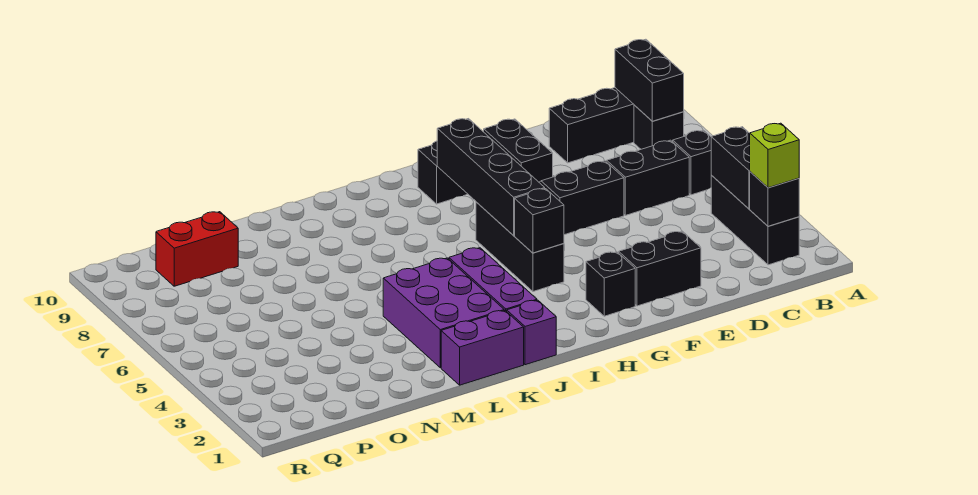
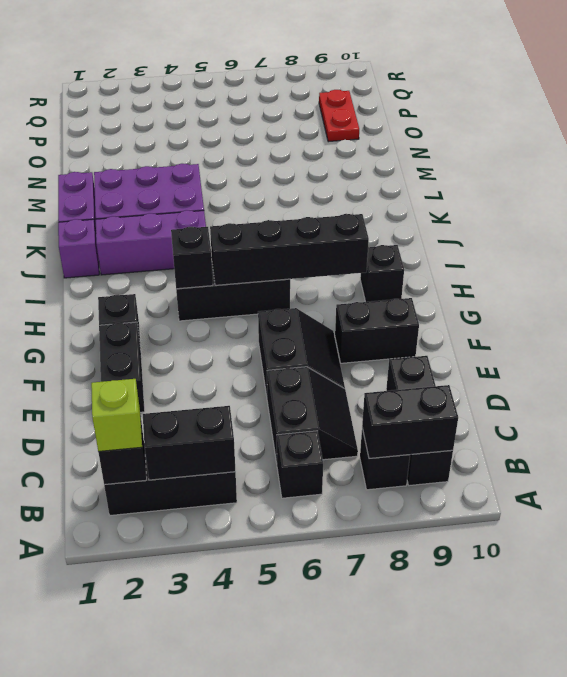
red brick O9:P9 level 1 -> red plate O9:P9 level 1

